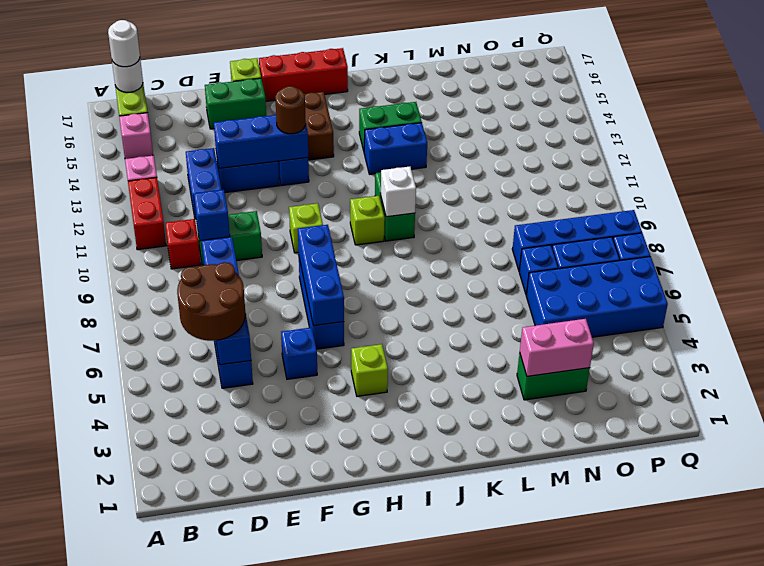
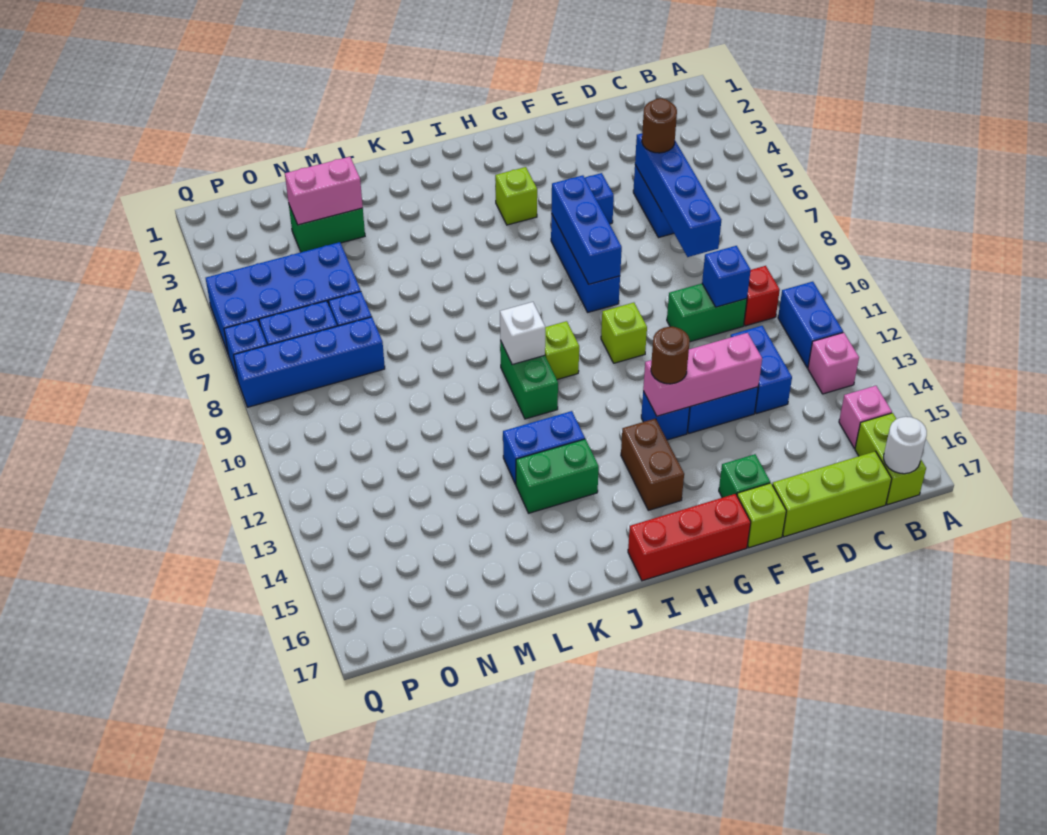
red brick B11:B12 level 1 -> blue brick B11:B12 level 1
white round brick B17 level 3 -> none
brown round brick C5:D6 level 3 -> brown round brick D5 level 3
none -> lime brick C17:E17 level 1
blue brick E13:G13 level 2 -> pink brick E13:G13 level 2
green brick E16:F16 level 1 -> green brick F16 level 1

